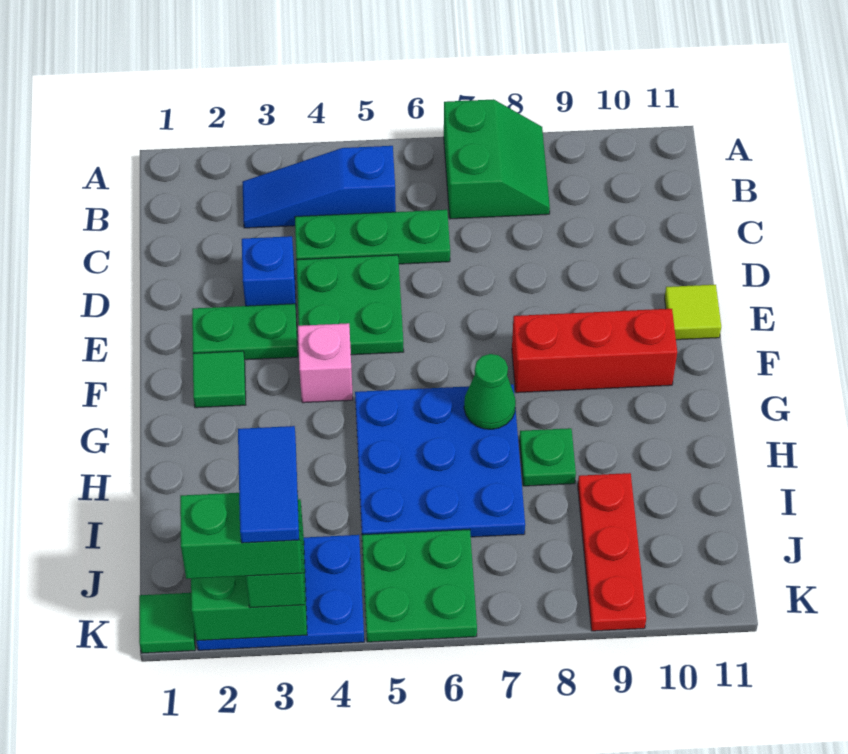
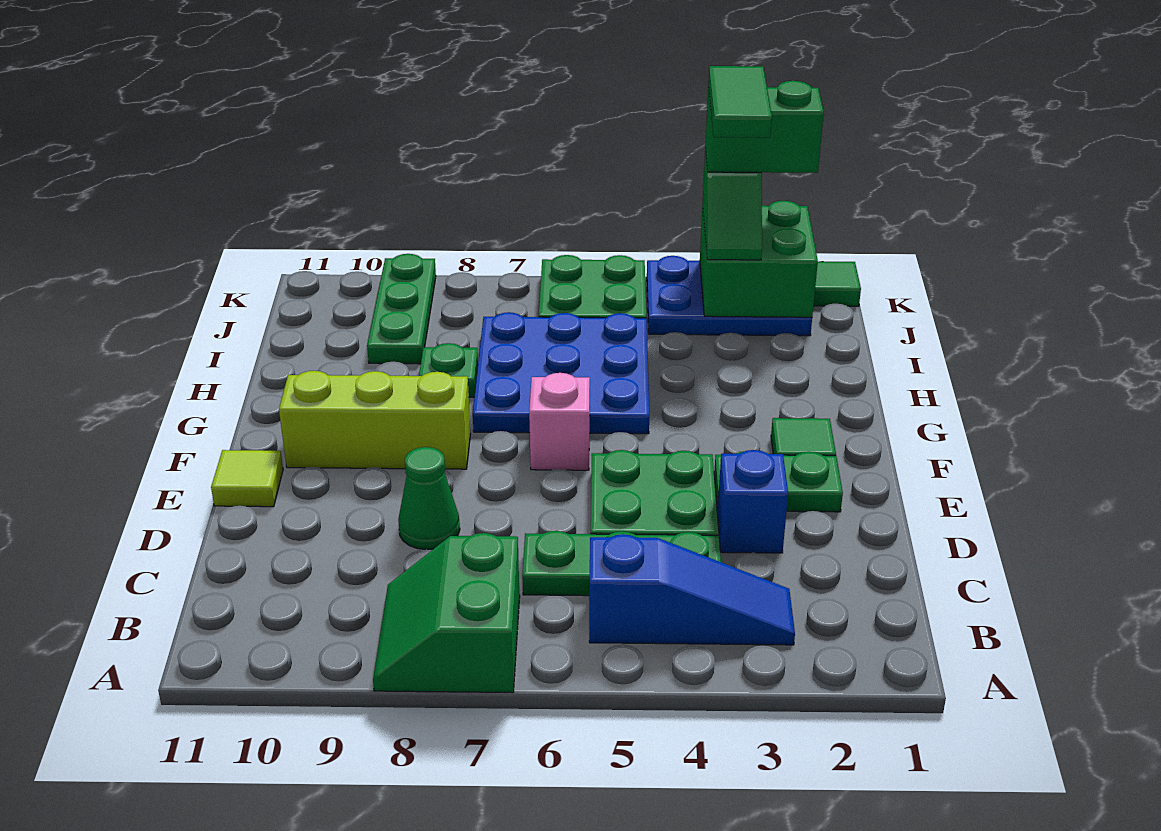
pink brick F4 level 1 -> pink brick F6 level 1
red brick F8:F10 level 1 -> lime brick F8:F10 level 1
green cone G7 level 2 -> green cone D8 level 1
red plate I9:K9 level 1 -> green plate I9:K9 level 1
blue tile J3:K3 level 5 -> green tile J3:K3 level 5

